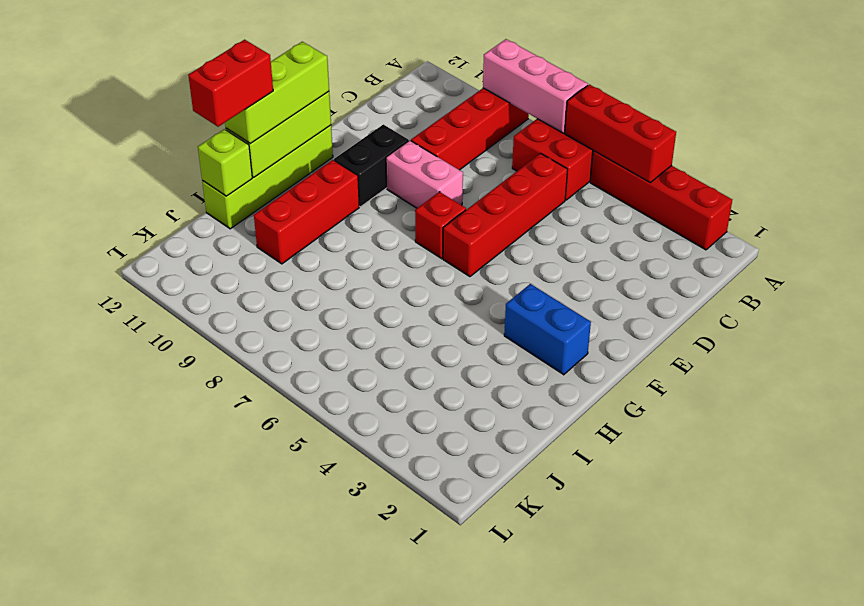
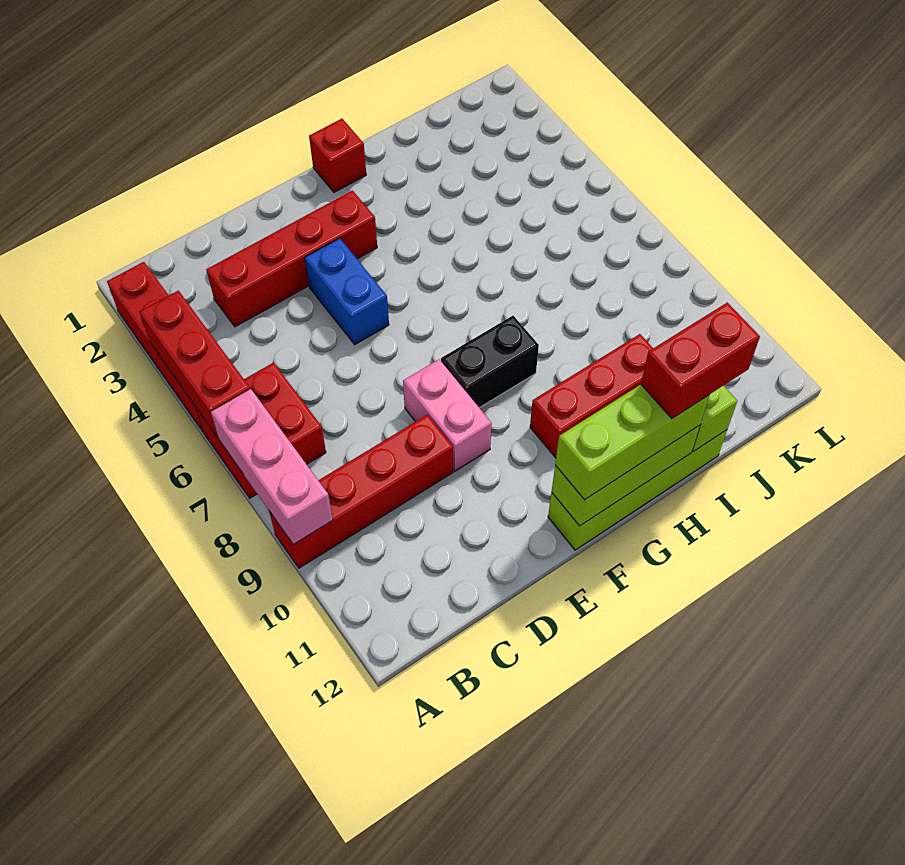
red brick C6:F6 level 1 -> red brick C3:F3 level 1
black brick E10:F10 level 1 -> black brick F8:G8 level 1
red brick F7 level 1 -> red brick G1 level 1
blue brick G2:G3 level 1 -> blue brick E4:E5 level 1

